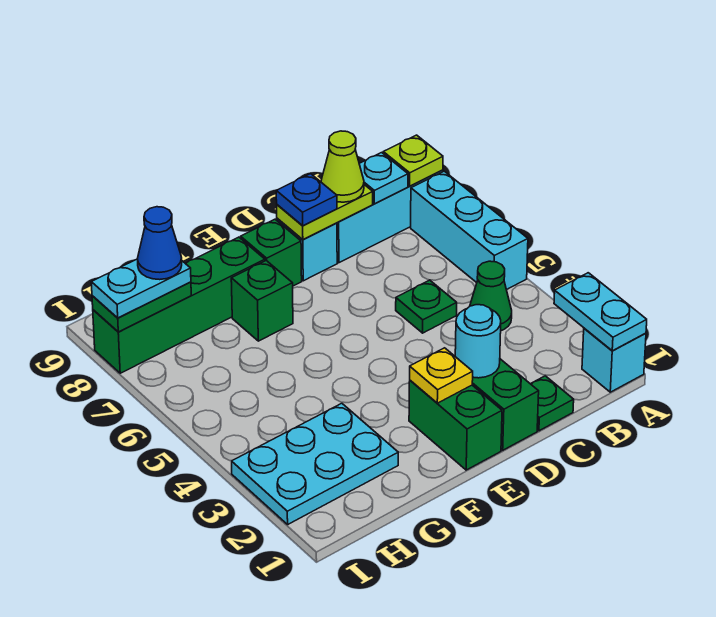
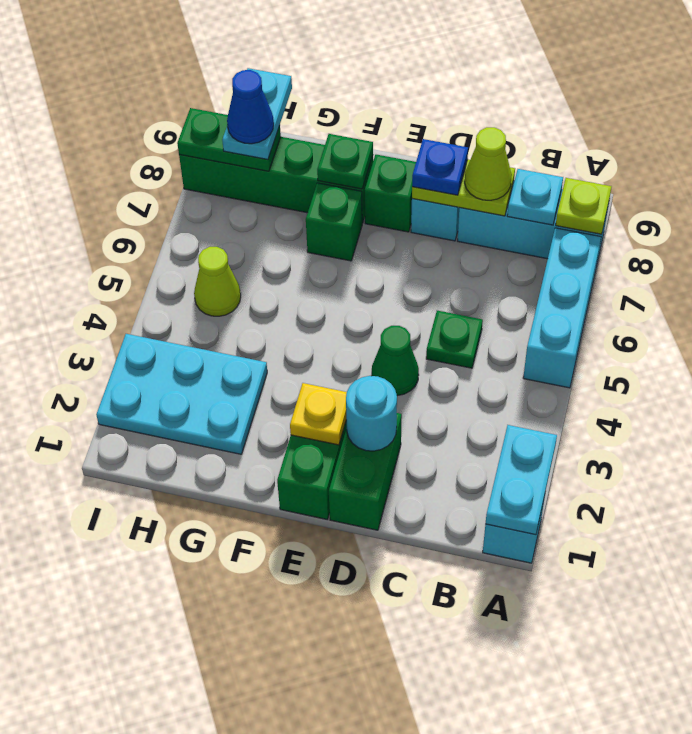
green cone B4 level 1 -> green cone D4 level 1
green plate C1 level 1 -> green plate F8 level 2
none -> lime cone H5 level 1
cyan plate H8:I8 level 3 -> cyan plate H8:H9 level 3

